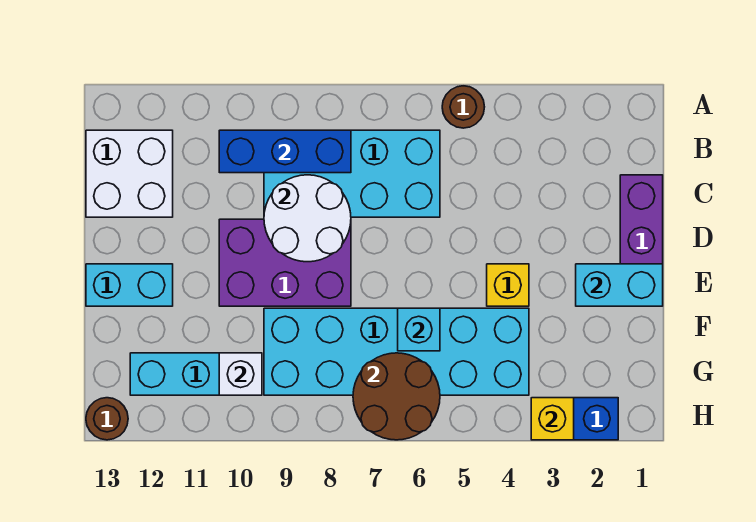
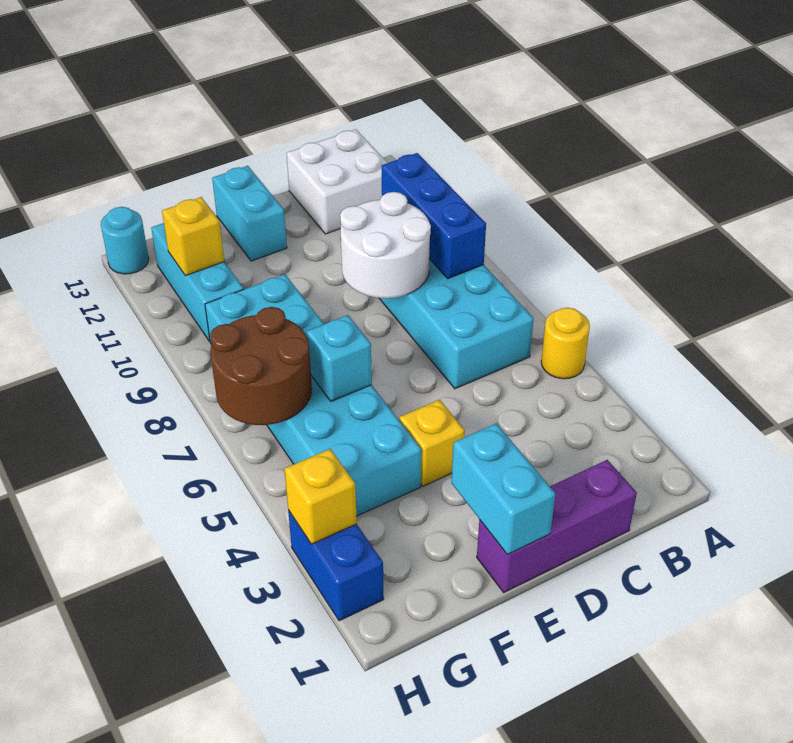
brown round brick A5 level 1 -> yellow round brick A5 level 1
purple brick D8:E10 level 1 -> none
white brick G10 level 2 -> none
none -> yellow brick G11 level 2
brown round brick H13 level 1 -> cyan round brick H13 level 1

